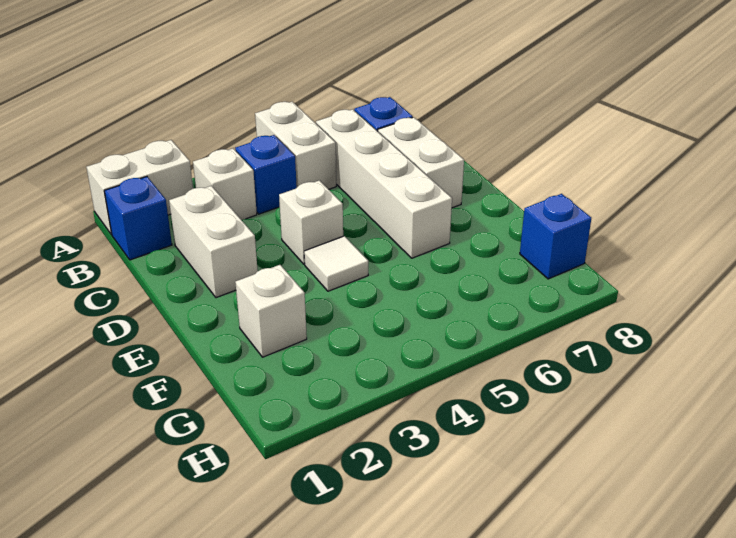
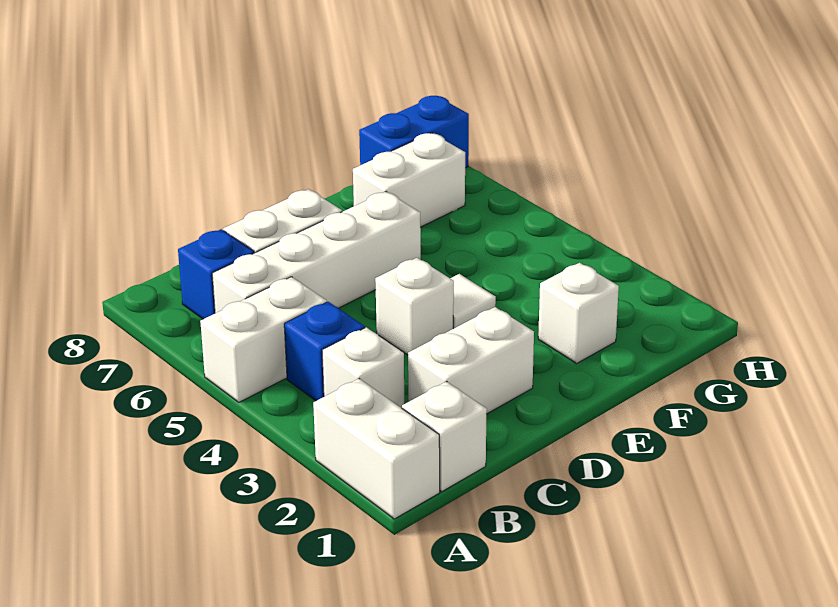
blue brick B1 level 1 -> white brick B1 level 1
none -> white brick F7:G7 level 1
blue brick G8 level 1 -> blue brick G8:H8 level 1

